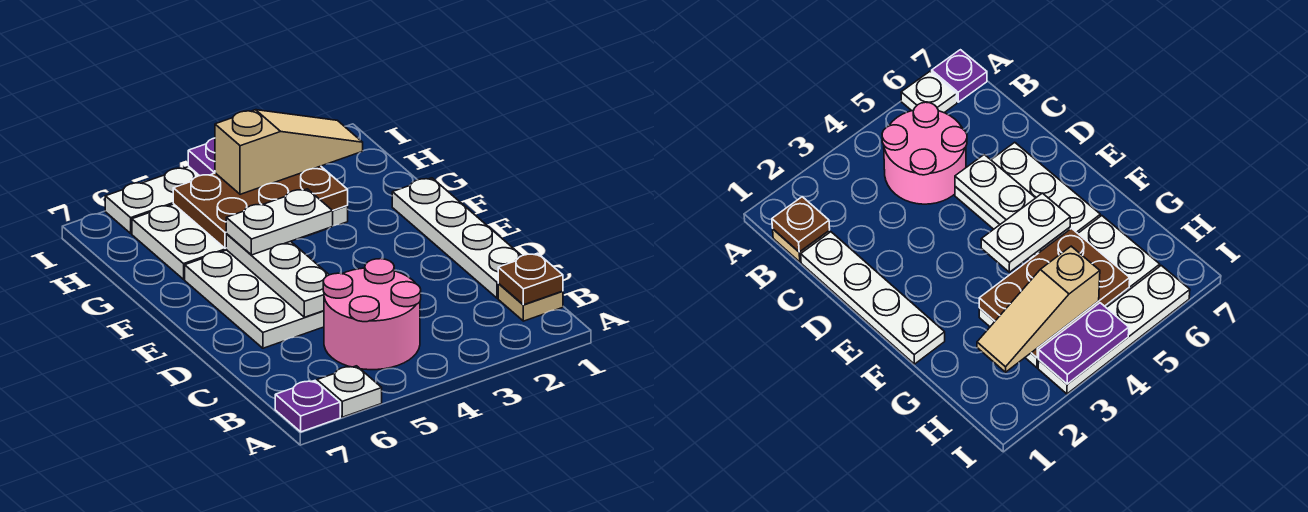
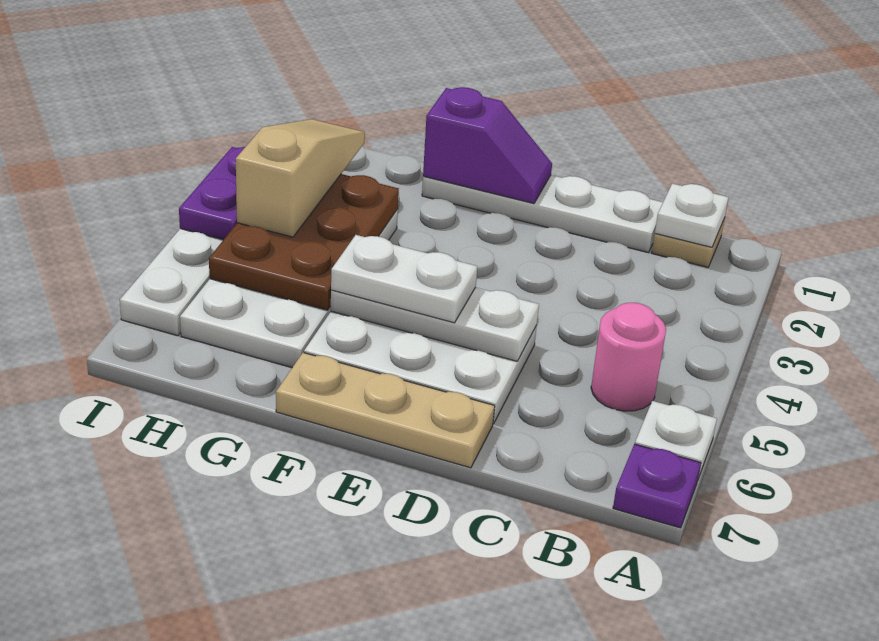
brown plate B1 level 2 -> white plate B1 level 2
pink round brick B4:C5 level 1 -> pink round brick B5 level 1
none -> tan plate D7:F7 level 1
none -> purple slope E1:F1 level 2 top F
white plate F4:F5 level 3 -> white plate E5:F5 level 3

